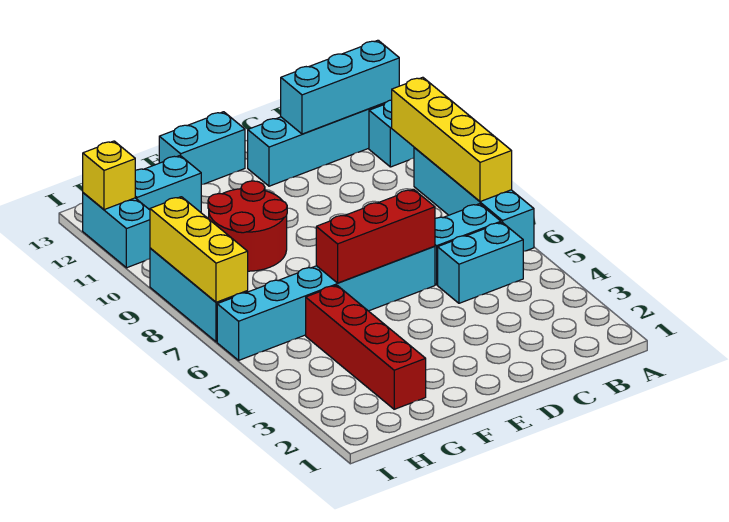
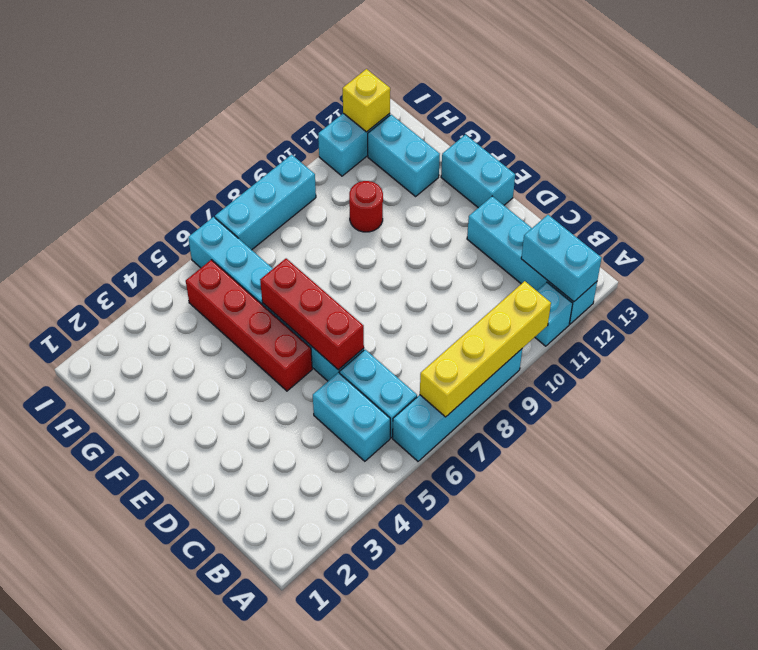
cyan brick A12:C12 level 2 -> cyan brick A12:B12 level 2
red round brick F9:G10 level 1 -> red round brick G10 level 1
red brick G2:G5 level 1 -> red brick E5:H5 level 1
yellow brick I7:I9 level 2 -> none

